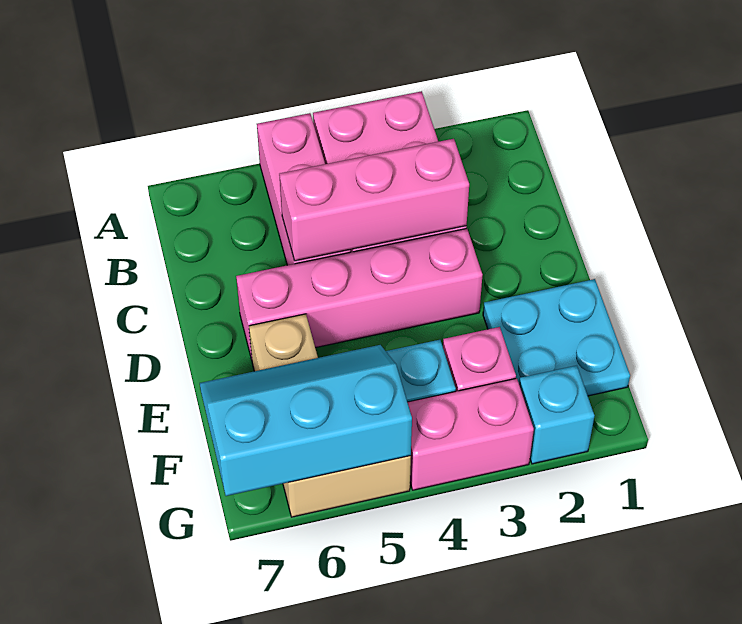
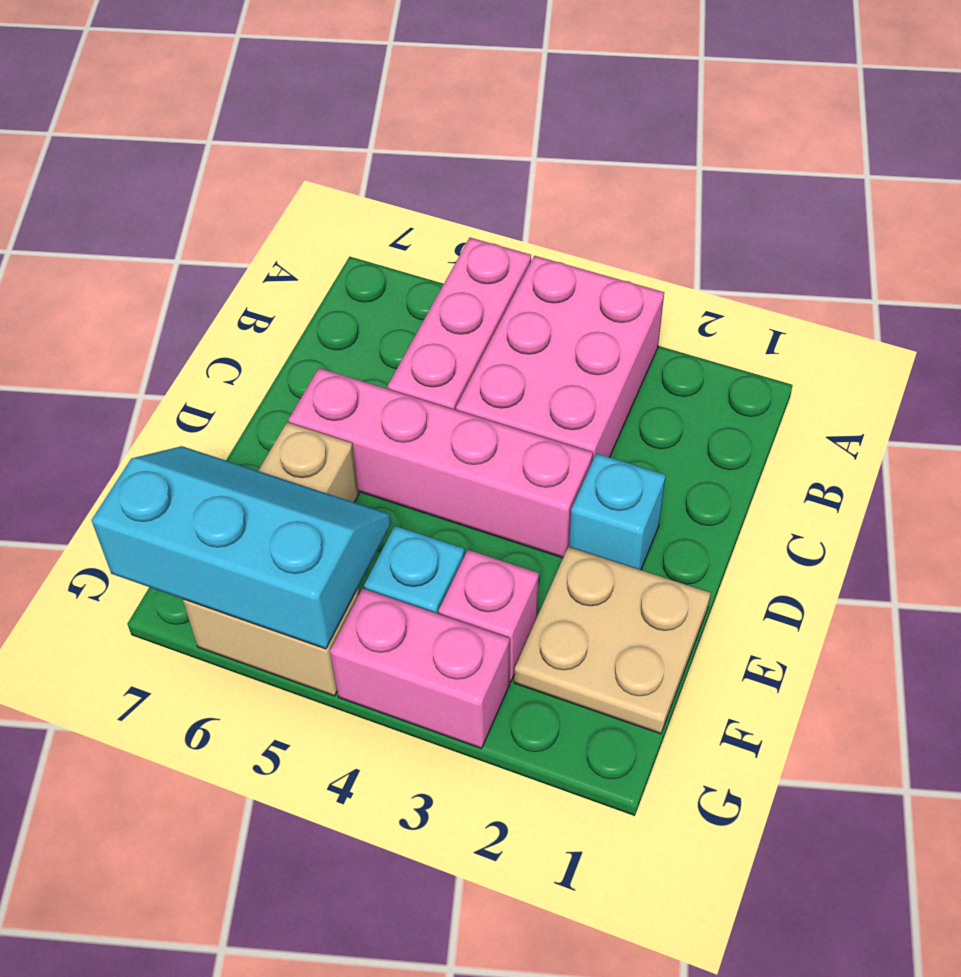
pink brick C3:C5 level 2 -> none
cyan plate E1:F2 level 1 -> tan plate E1:F2 level 1
cyan brick G2 level 1 -> cyan brick D2 level 1

